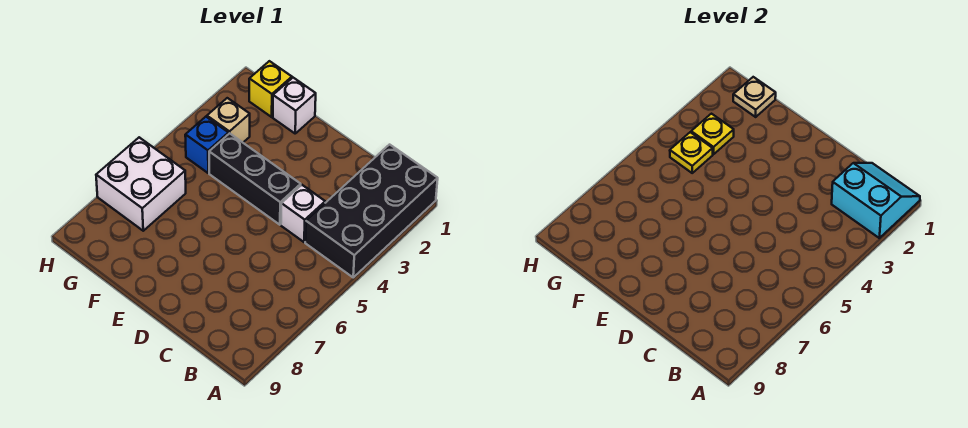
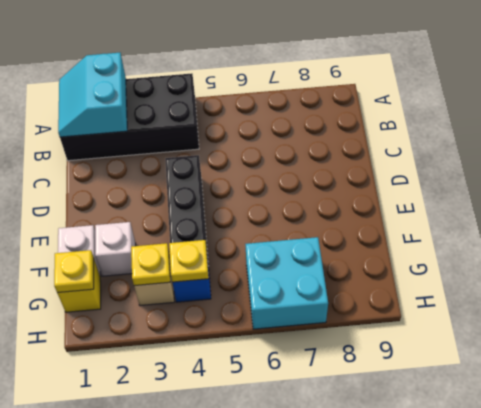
white brick C4 level 1 -> white brick F2 level 1
tan plate G1 level 2 -> yellow plate G1 level 2
white brick G6:H7 level 1 -> cyan brick G6:H7 level 1

